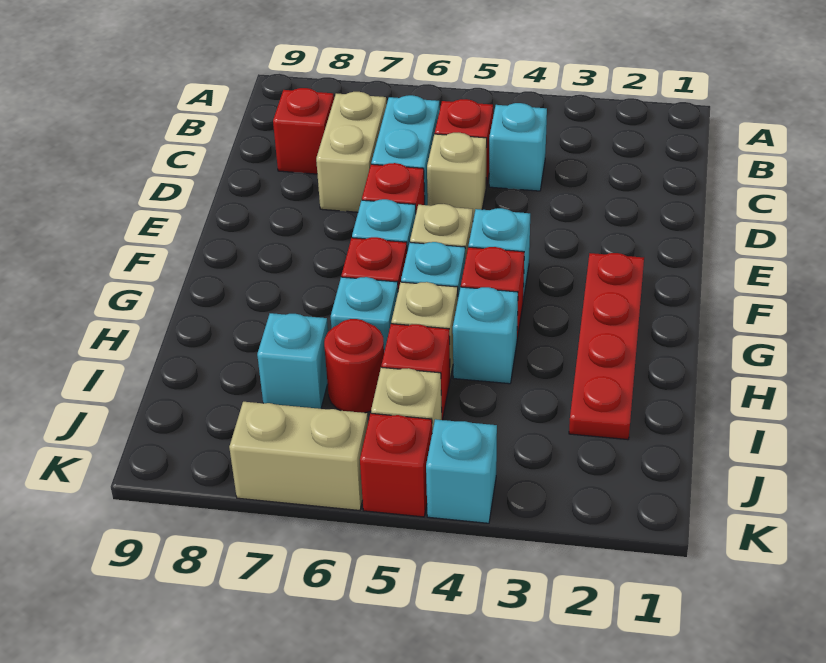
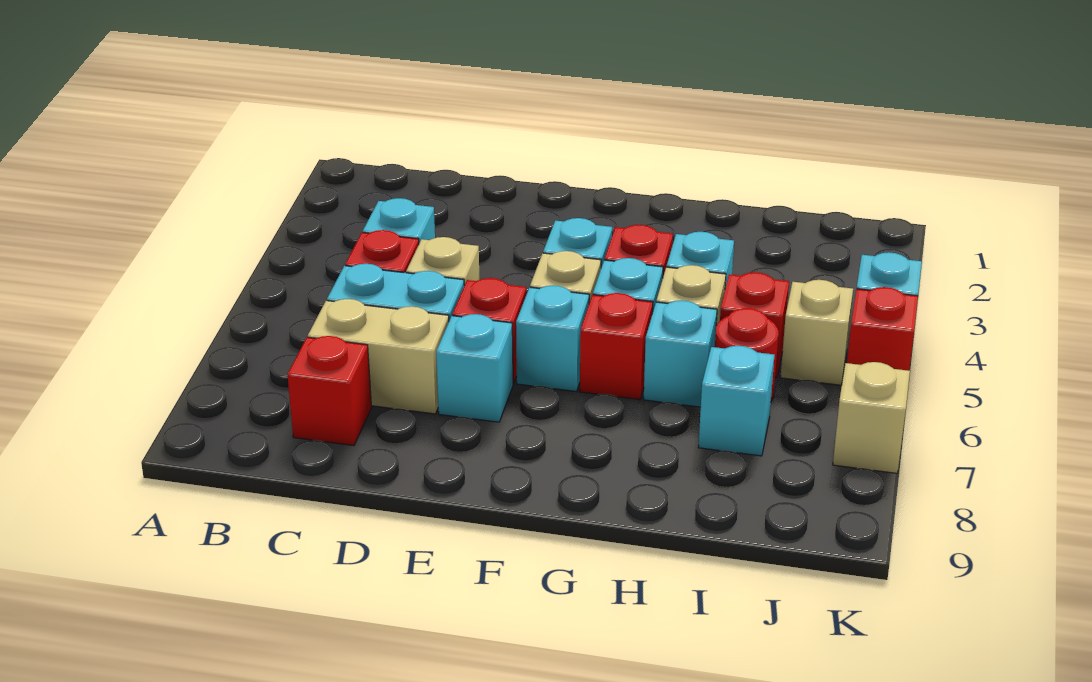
none -> cyan brick E7 level 1
red plate F2:I2 level 1 -> none
tan brick K6:K7 level 1 -> tan brick K7 level 1

